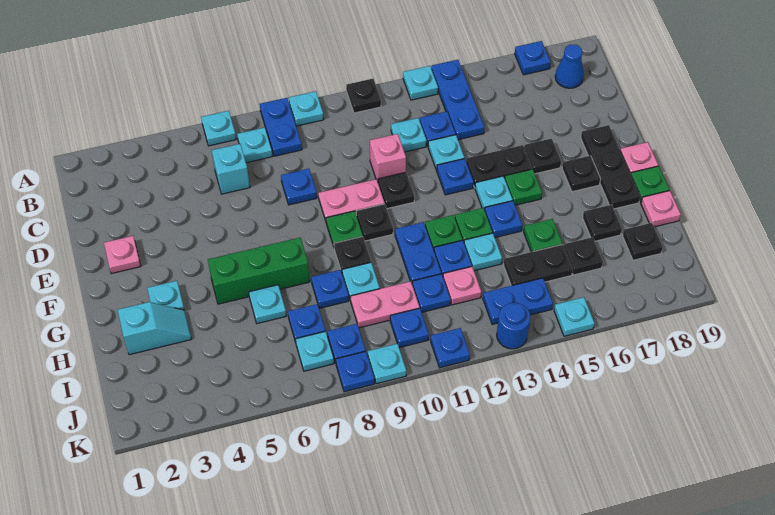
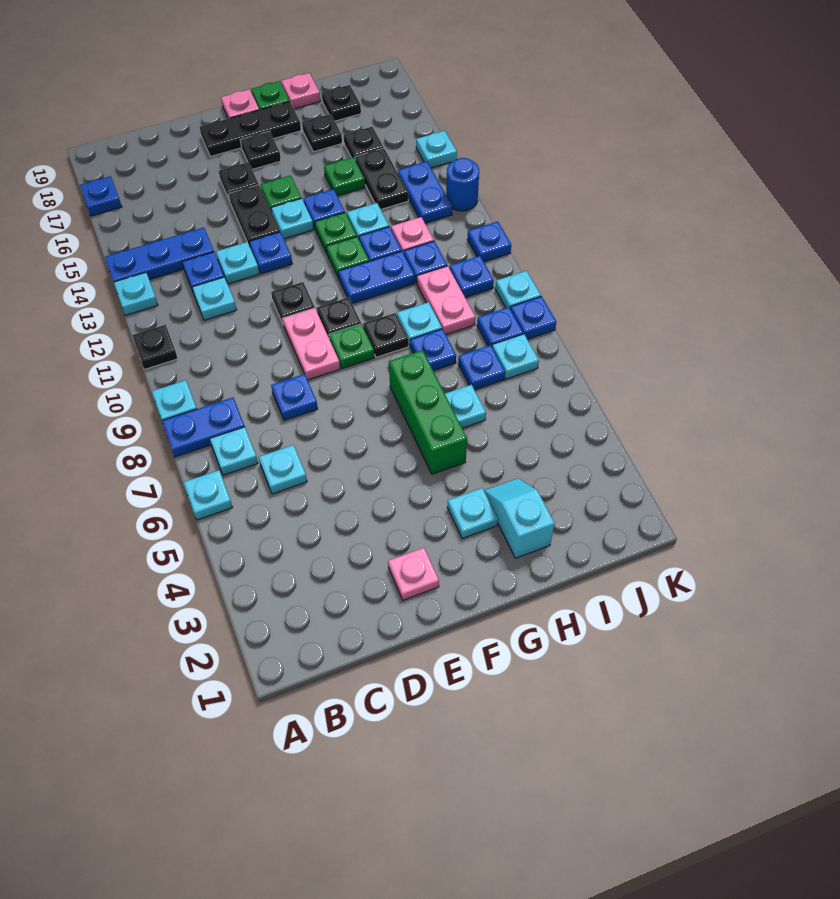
blue cone B18 level 1 -> none
cyan brick C6 level 1 -> cyan plate C6 level 1
pink brick D11 level 1 -> none

